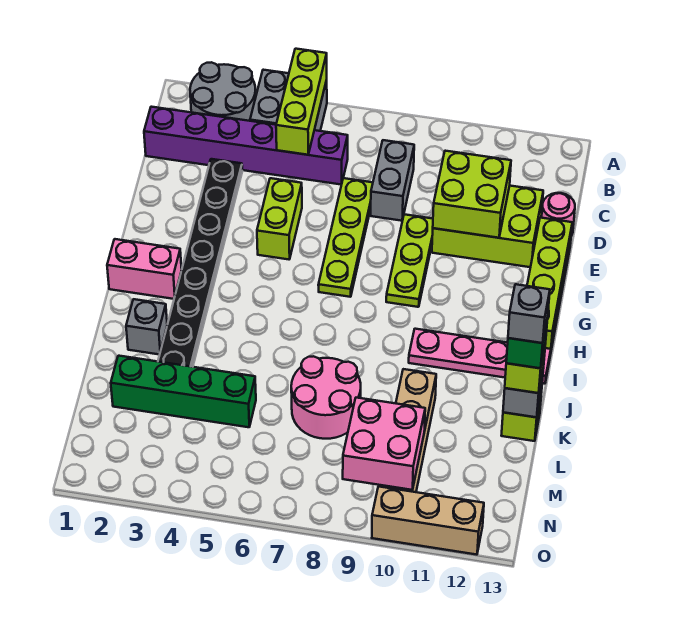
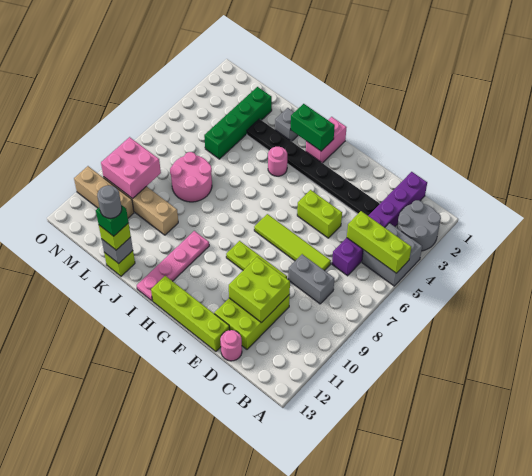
lime plate D7:G7 level 1 -> lime tile D7:G7 level 1
none -> green brick H2:I2 level 2
none -> pink round brick I4 level 1
grey brick K13 level 5 -> grey round brick K13 level 5
tan brick O10:O12 level 1 -> tan brick M11:O11 level 1

